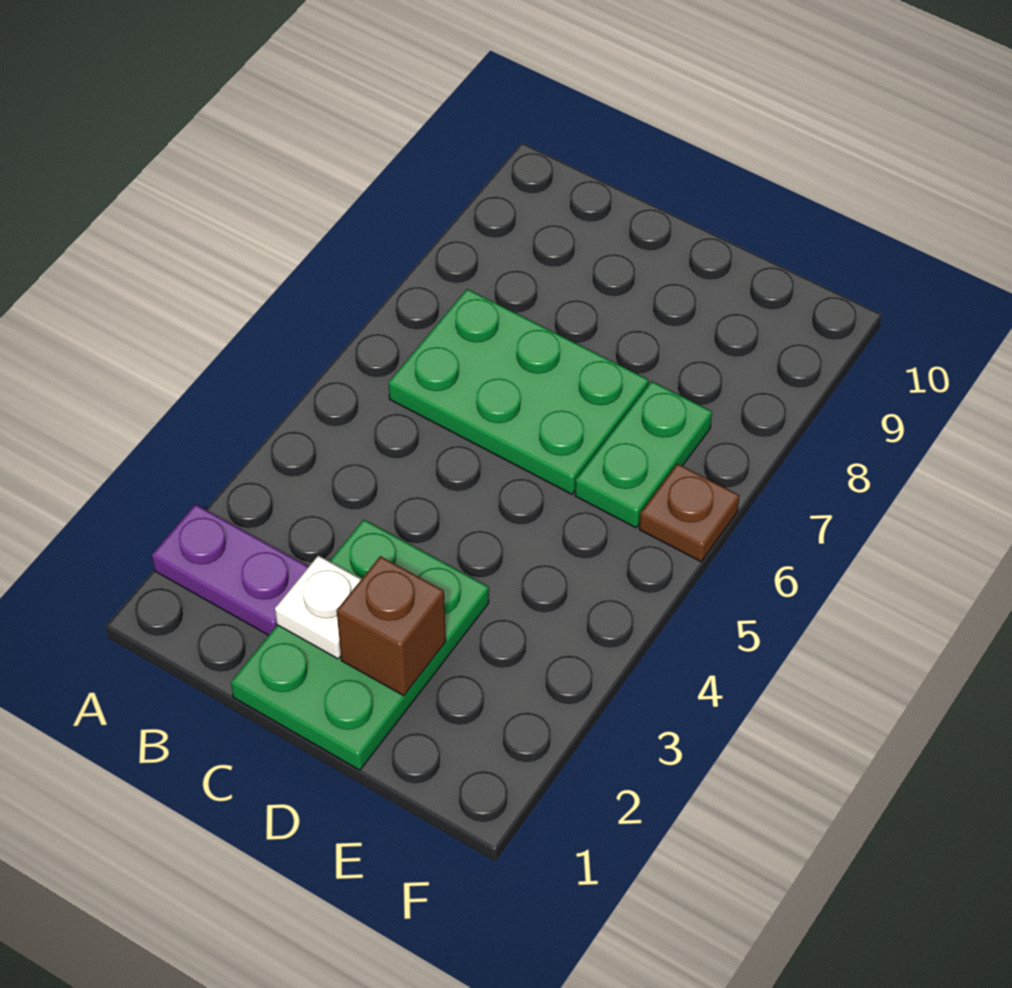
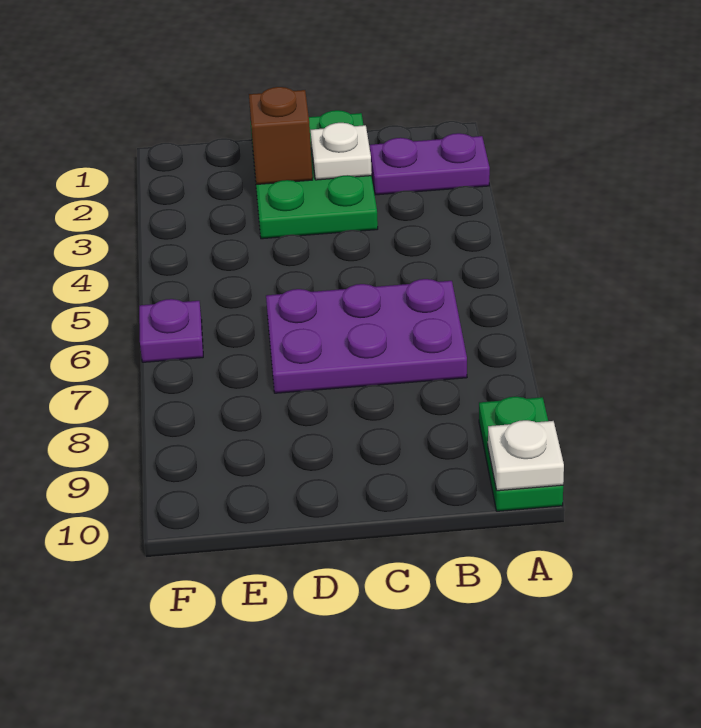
none -> white plate A10 level 2
green plate B6:D7 level 1 -> purple plate B6:D7 level 1
green plate E6:E7 level 1 -> green plate A9:A10 level 1
brown plate F6 level 1 -> purple plate F6 level 1

